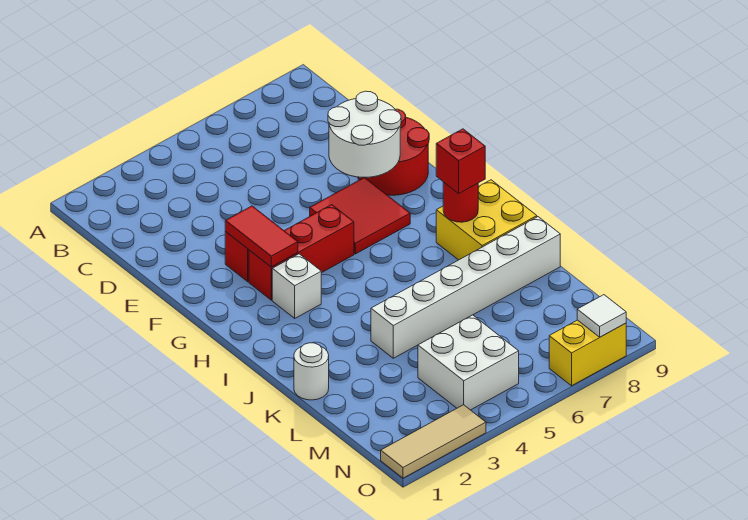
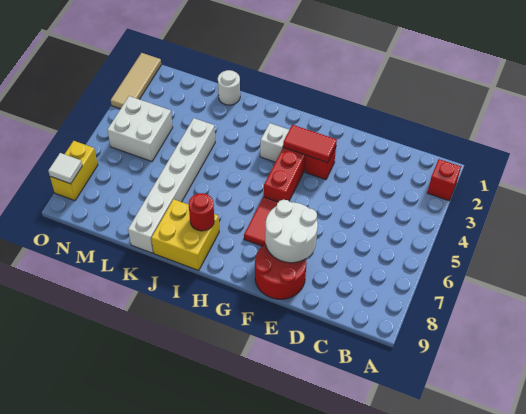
red brick I8 level 3 -> red brick A2 level 1

